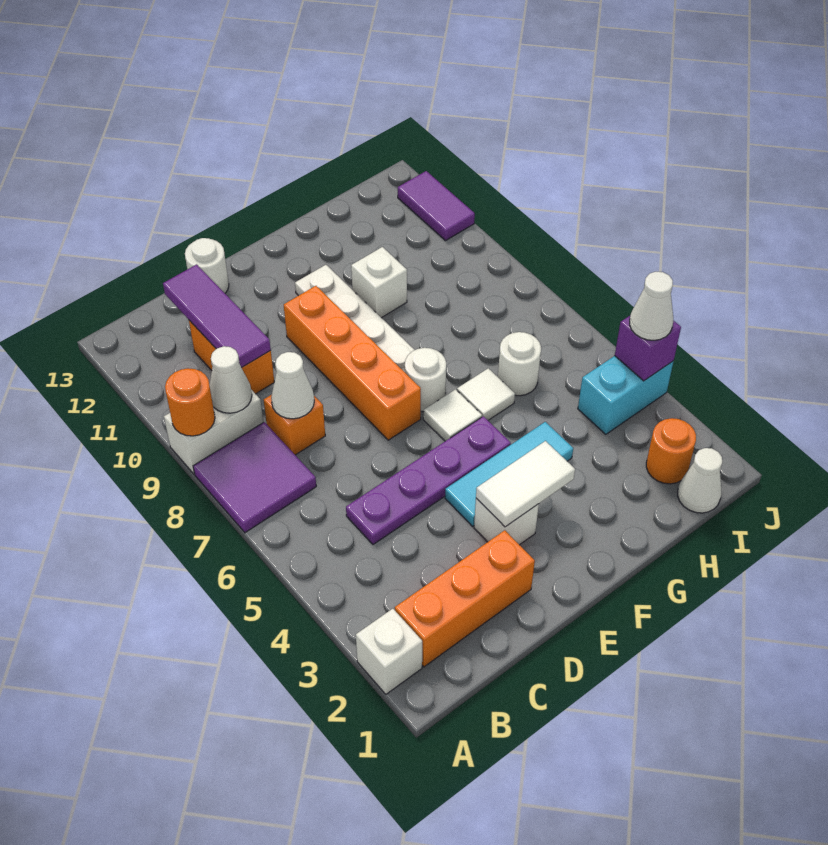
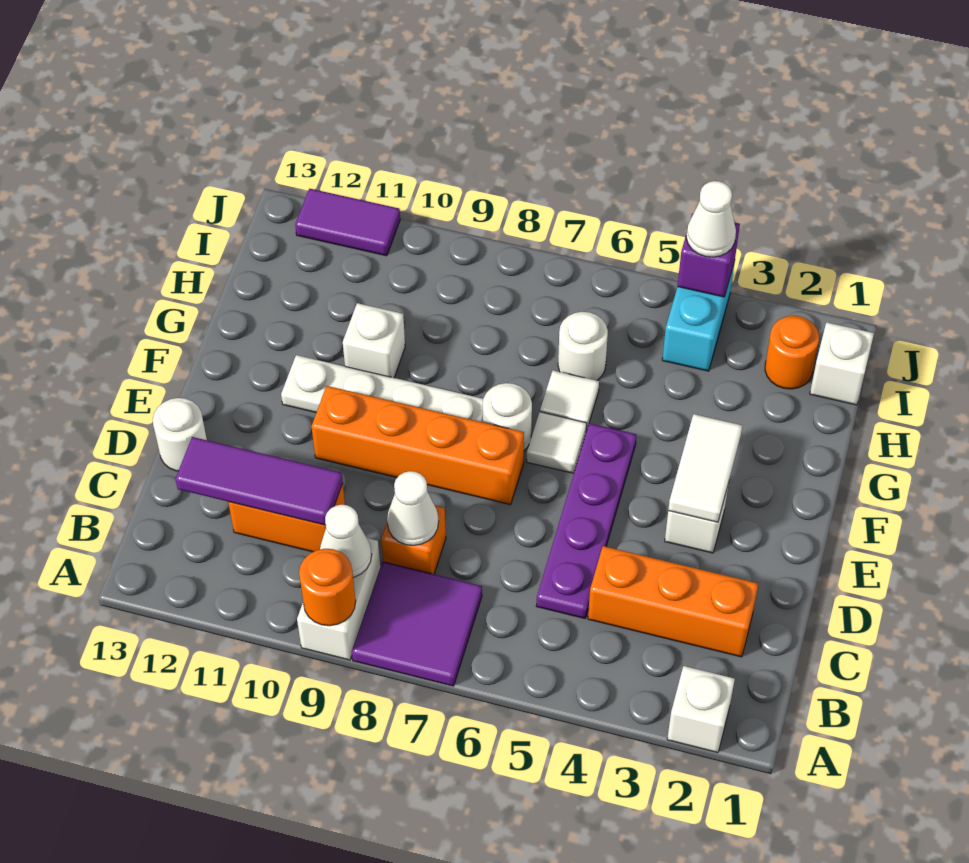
orange brick B2:D2 level 1 -> orange brick C2:C4 level 1
cyan tile E4:G4 level 1 -> none
white cone I1 level 1 -> white brick I1 level 1

